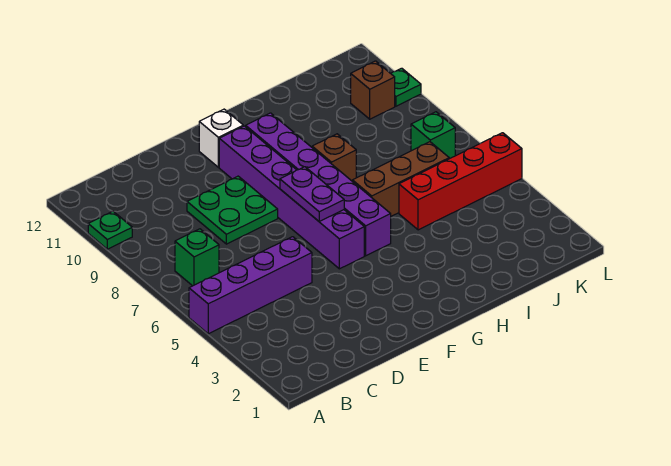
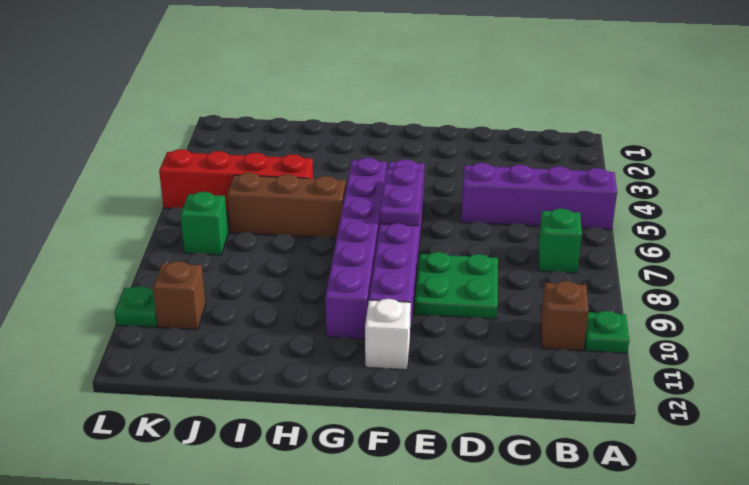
brown brick H8 level 1 -> brown brick B10 level 1

